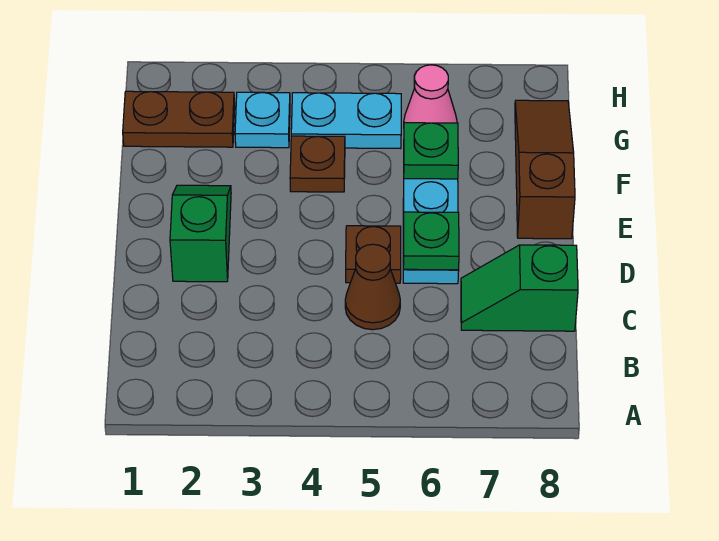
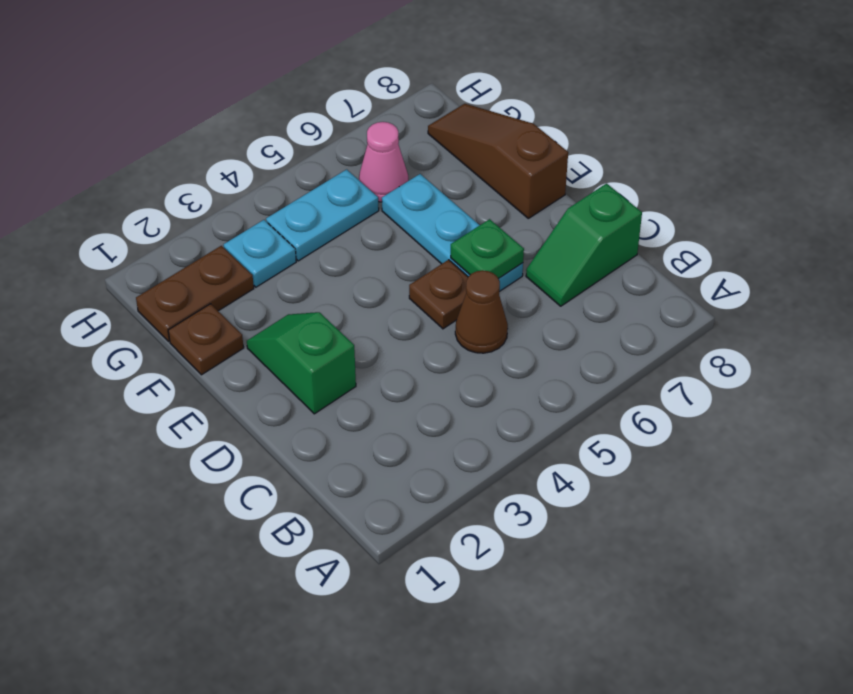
brown plate F4 level 1 -> brown plate F1 level 1
green plate F6 level 2 -> none

